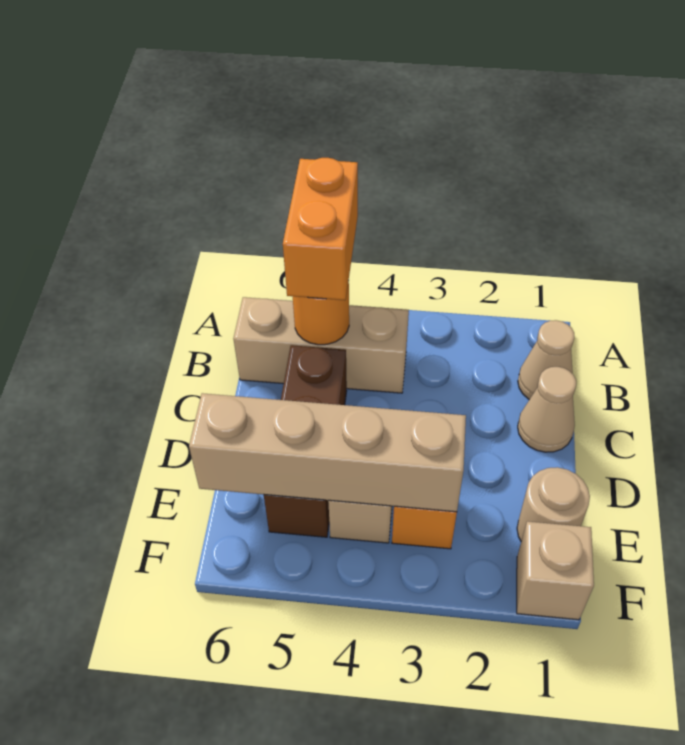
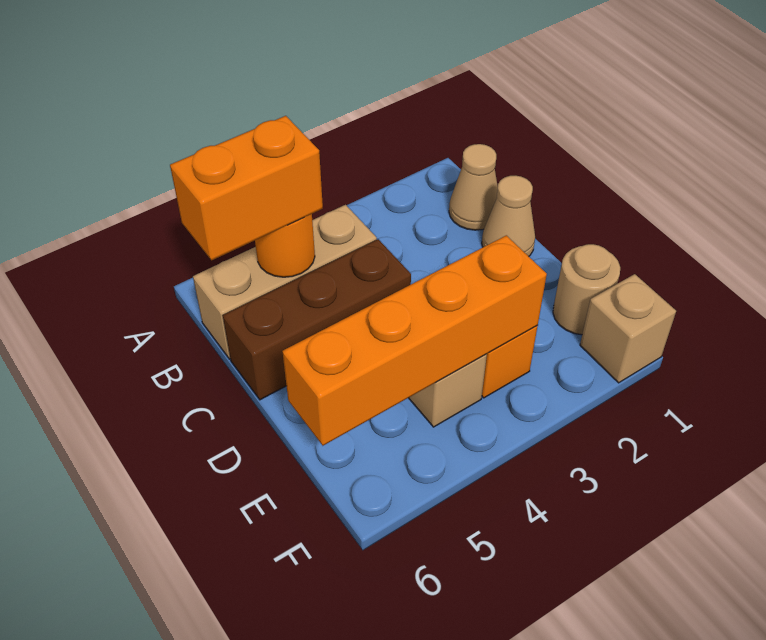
orange brick A5:B5 level 3 -> orange brick B5:B6 level 3
brown brick C5:E5 level 1 -> brown brick C4:C6 level 1
tan brick E3:E6 level 2 -> orange brick E3:E6 level 2

